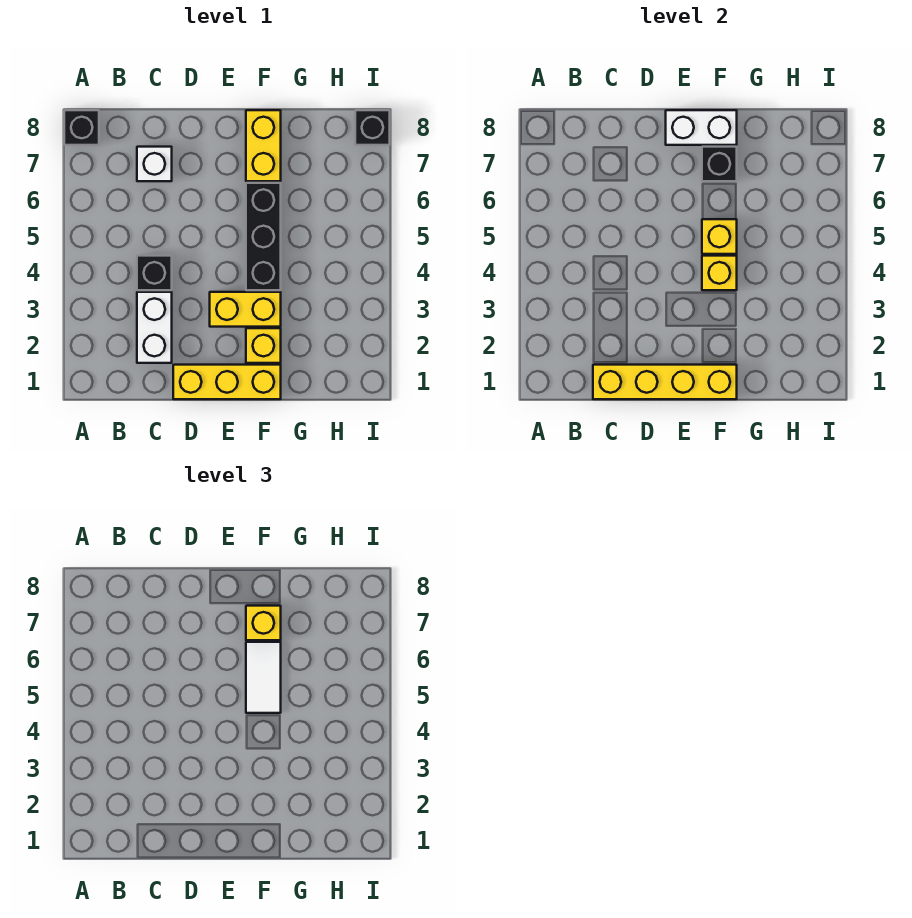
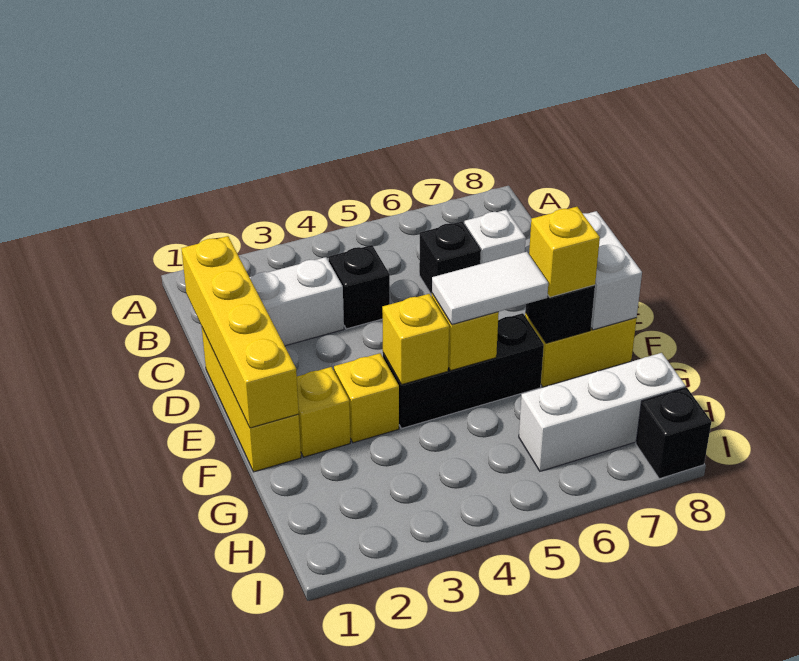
black brick A8 level 1 -> black brick C6 level 1
yellow brick E3:F3 level 1 -> yellow brick F3 level 1
none -> white brick H6:H8 level 1

